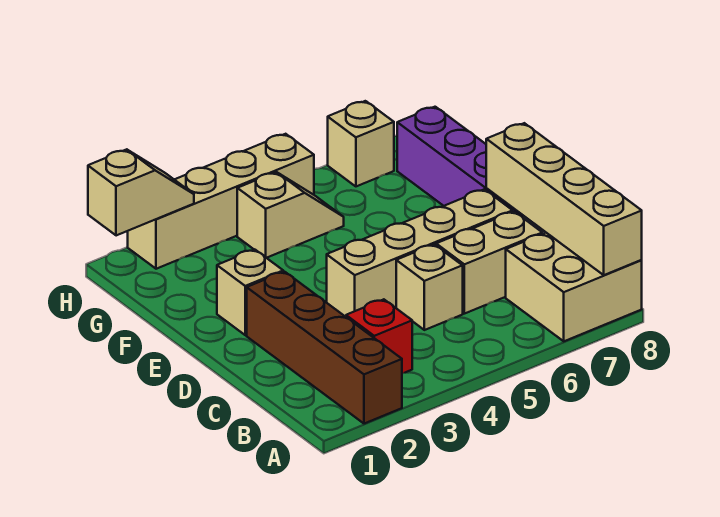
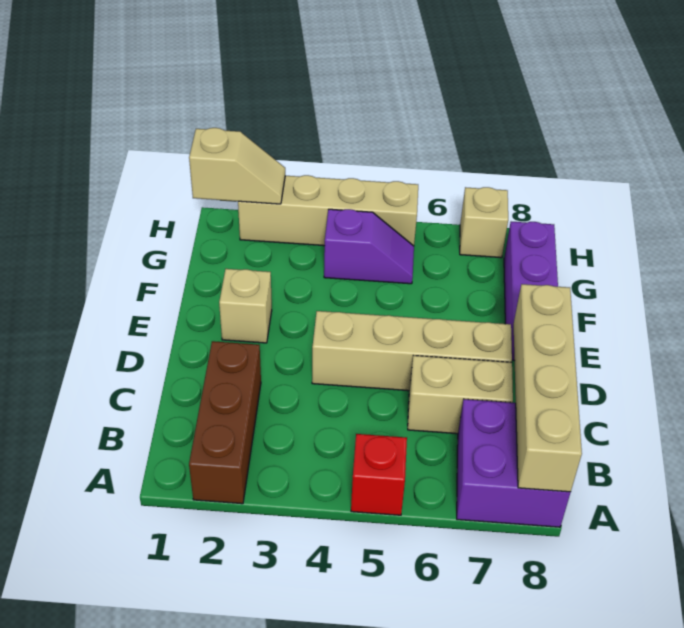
brown brick A2:D2 level 1 -> brown brick A2:C2 level 1
tan brick A7:B8 level 1 -> purple brick A7:B8 level 1
red brick B3 level 1 -> red brick A5 level 1
tan brick C5 level 1 -> none
tan slope G4:G5 level 1 top 4 -> purple slope G4:G5 level 1 top 4

